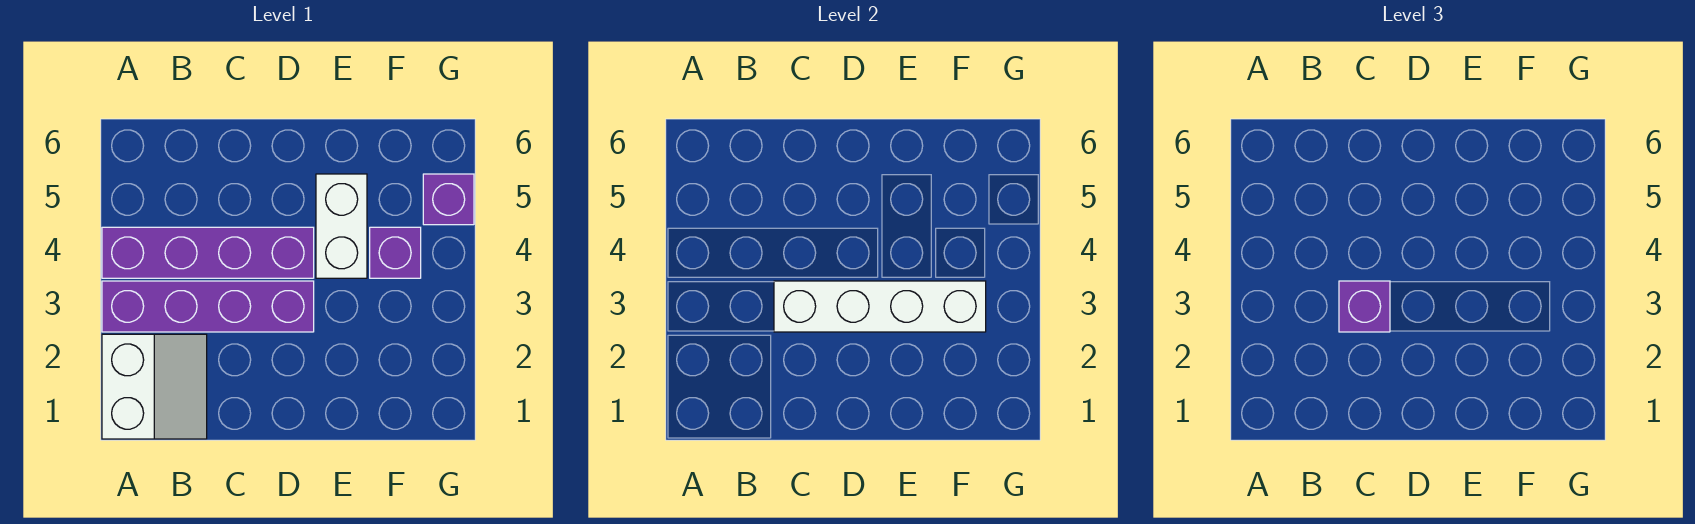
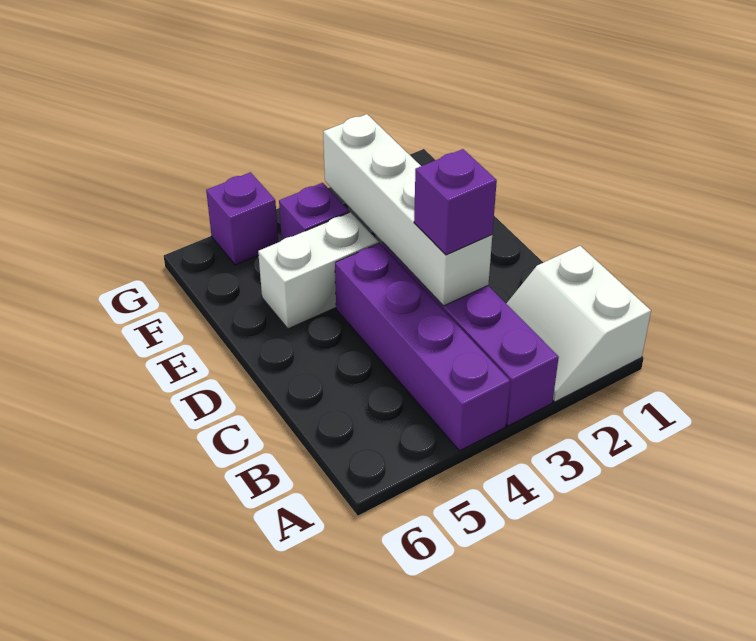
white slope A1:B2 level 1 top A -> white slope A1:B2 level 1 top 1

